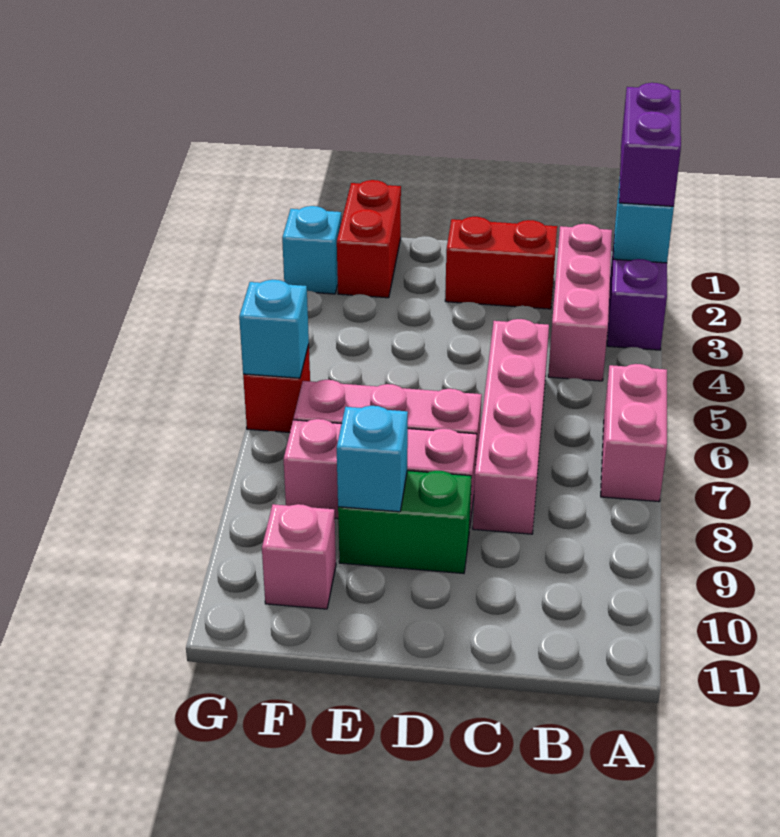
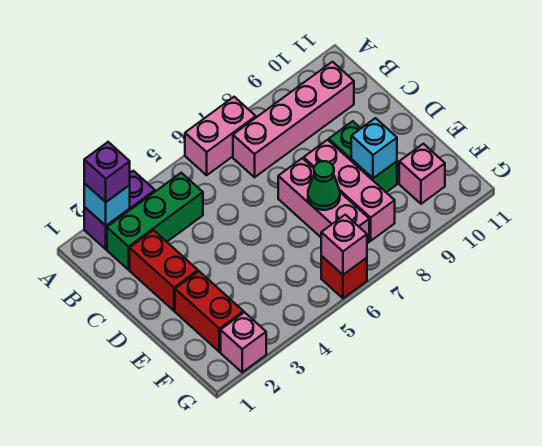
purple brick A1:A2 level 3 -> purple brick A2 level 3
pink brick B2:B4 level 1 -> green brick B2:B4 level 1
pink brick C5:C8 level 1 -> pink brick B7:B10 level 1
none -> green cone E7 level 2
red brick F1:F2 level 1 -> red brick E2:F2 level 1
cyan brick G2 level 1 -> pink brick G2 level 1
cyan brick G6 level 2 -> pink brick G6 level 2

